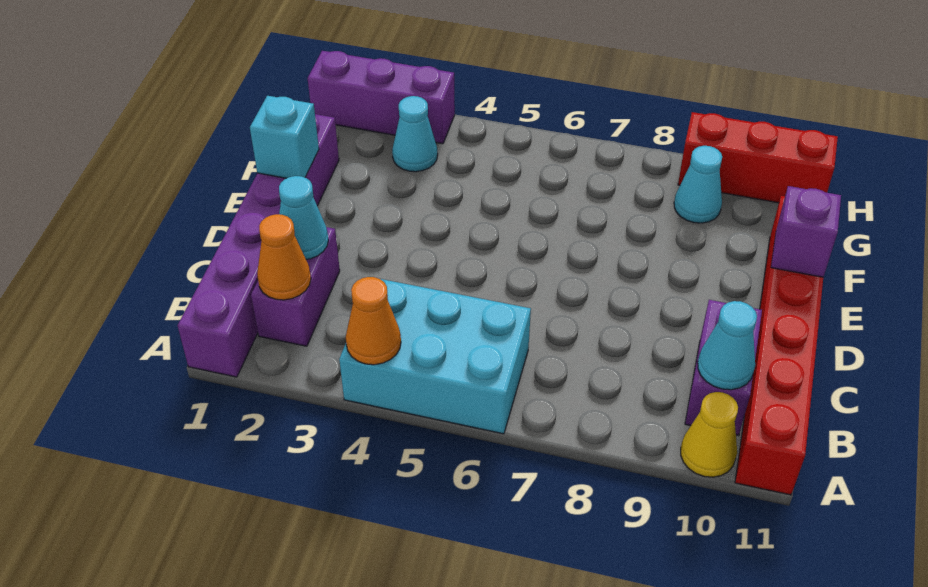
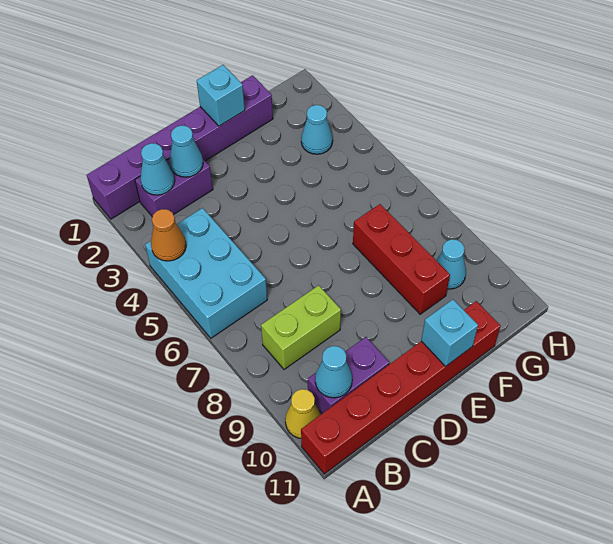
orange cone B2 level 2 -> cyan cone B2 level 2
none -> lime brick B8:C8 level 1
purple brick E11 level 2 -> cyan brick E11 level 2
purple brick H1:H3 level 1 -> none
red brick H9:H11 level 1 -> red brick F7:F9 level 1

